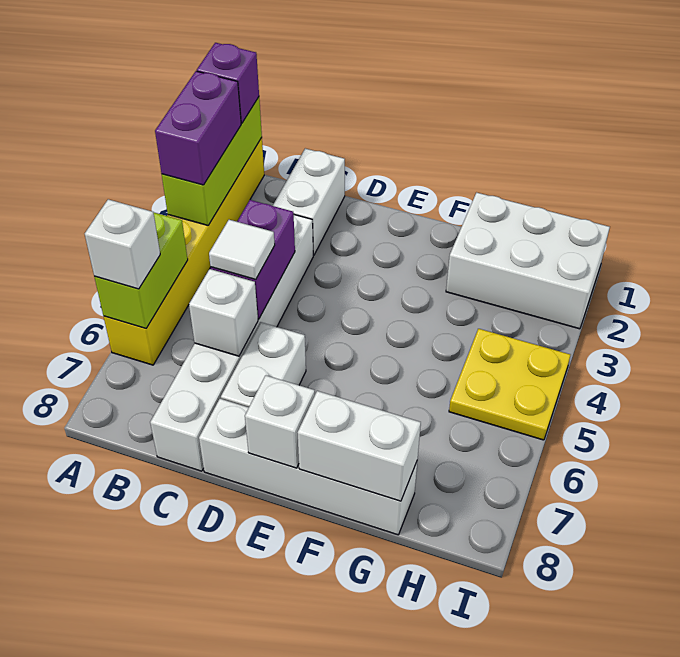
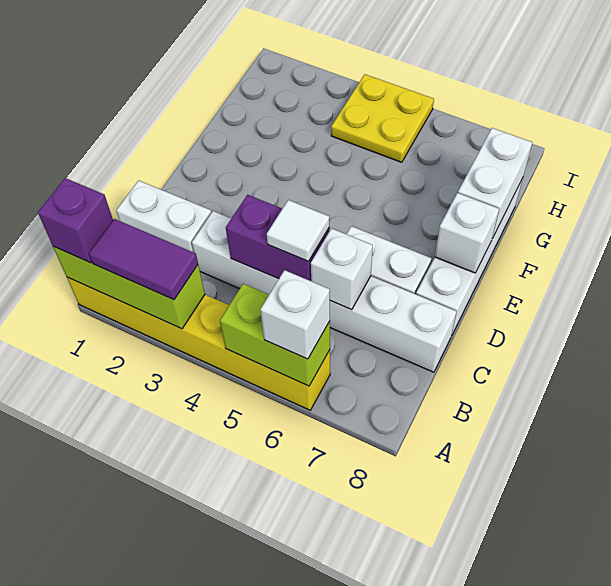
purple brick A2:A3 level 3 -> purple tile A2:A3 level 3
white brick G1:I2 level 1 -> none

